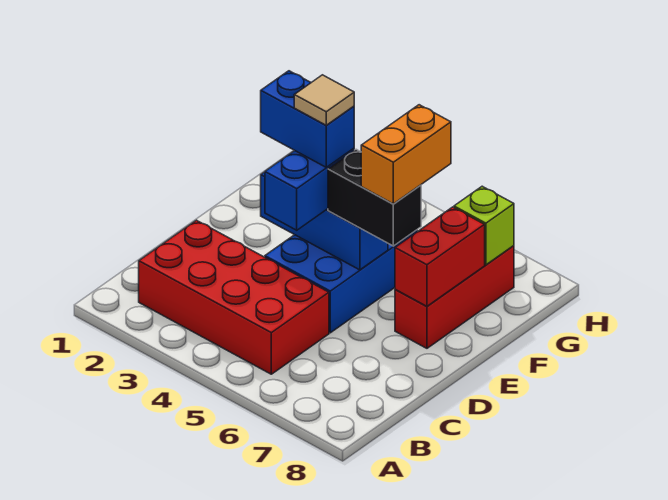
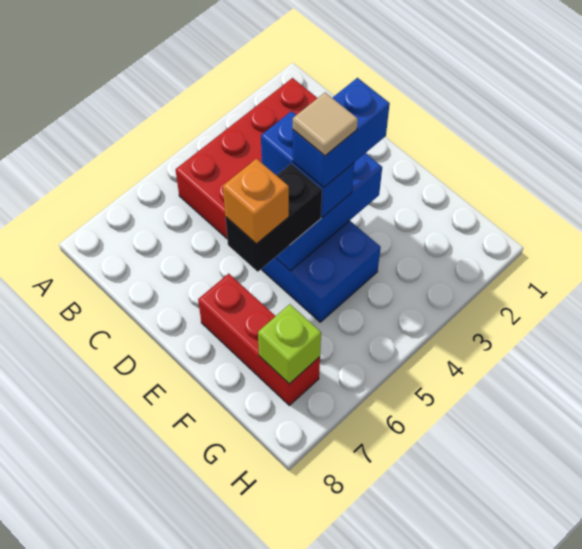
orange brick E6:F6 level 4 -> orange brick E6 level 4
red brick E7:F7 level 2 -> none

